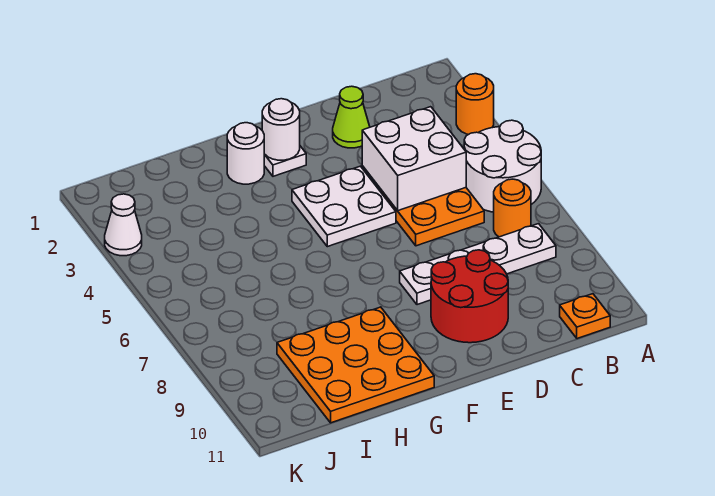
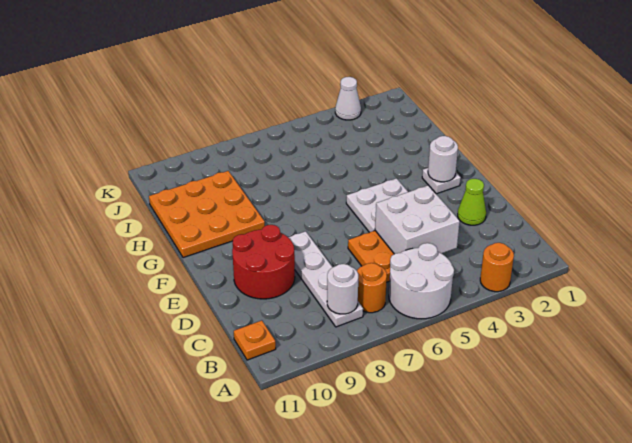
white round brick G2 level 1 -> white round brick B8 level 2

